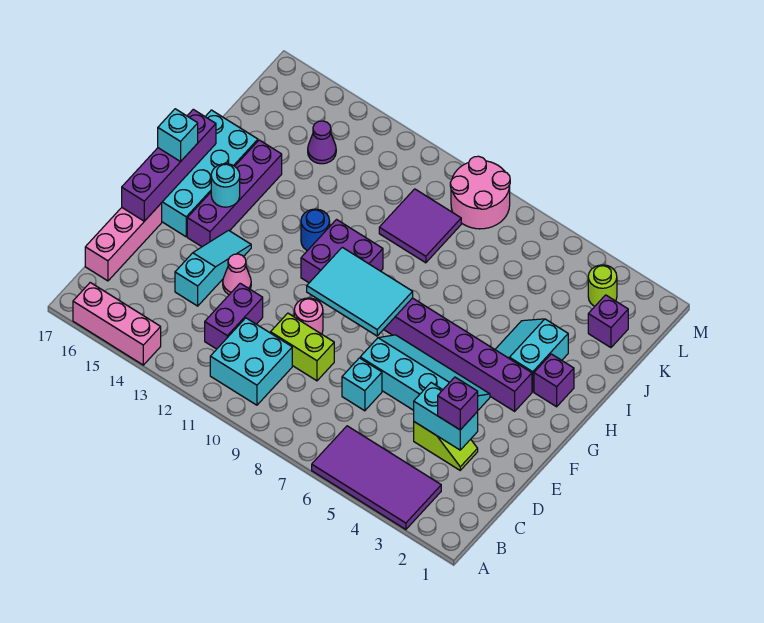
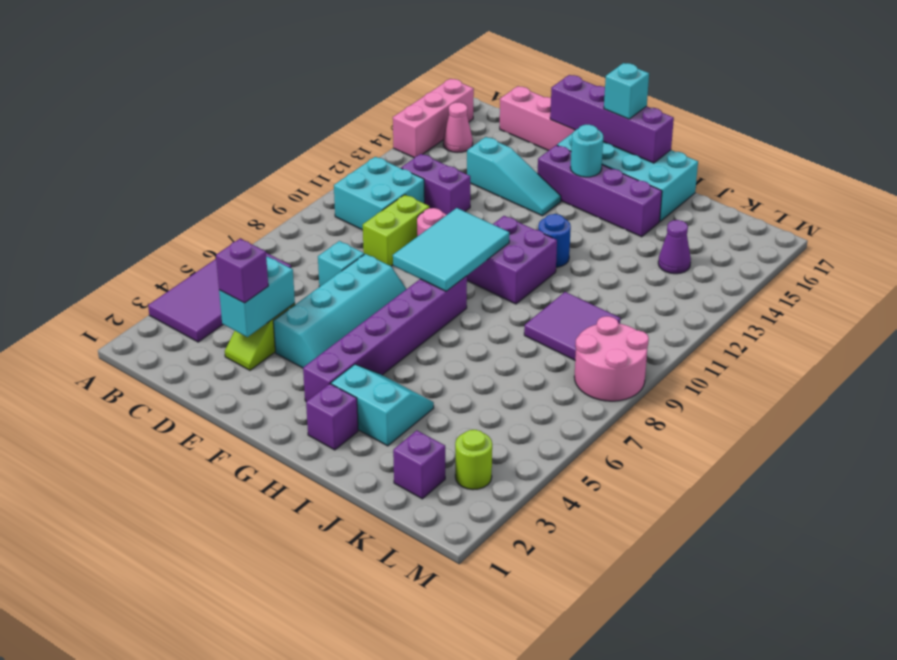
pink cone E13 level 1 -> pink cone B15 level 1

